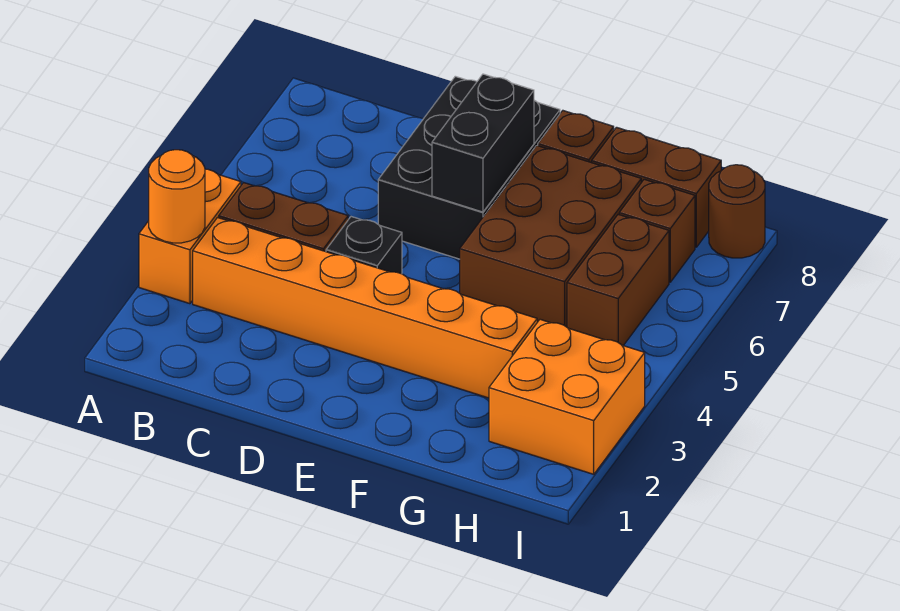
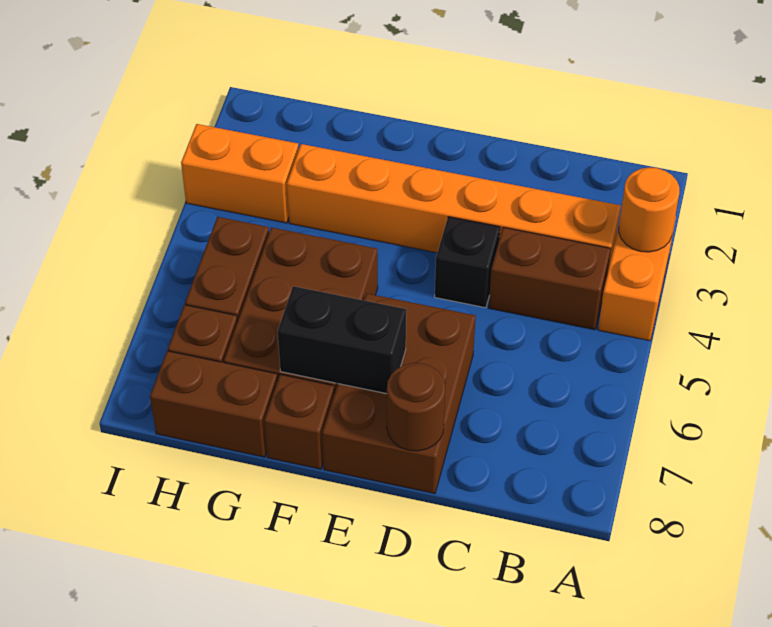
black brick D6:E8 level 1 -> brown brick D6:E8 level 1
black brick E6:E7 level 2 -> black brick E7:F7 level 2
orange brick H2:I3 level 1 -> orange brick H3:I3 level 1
brown round brick I8 level 1 -> brown round brick D8 level 2

